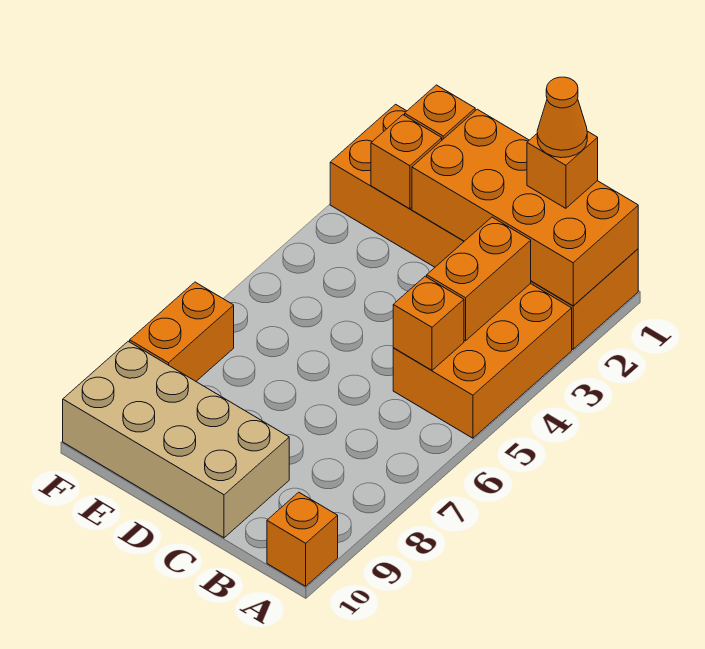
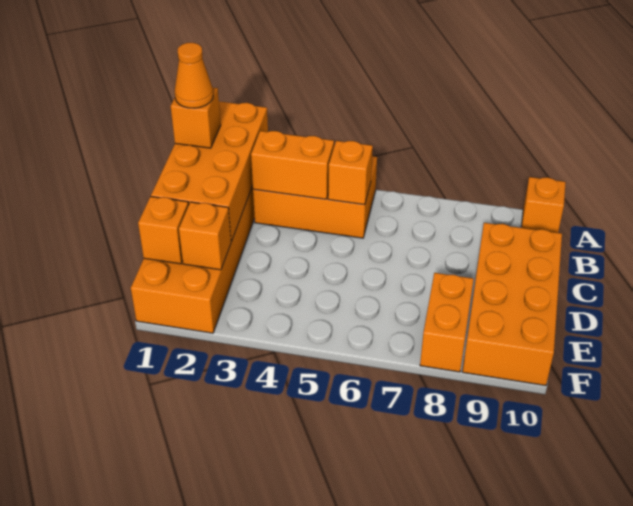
tan brick C9:F10 level 1 -> orange brick C9:F10 level 1
orange brick F7:F8 level 1 -> orange brick E8:F8 level 1

